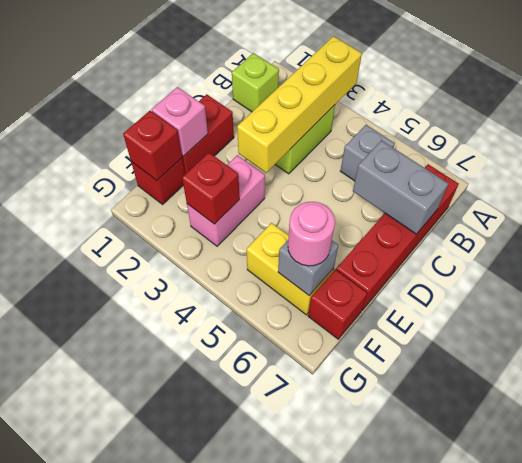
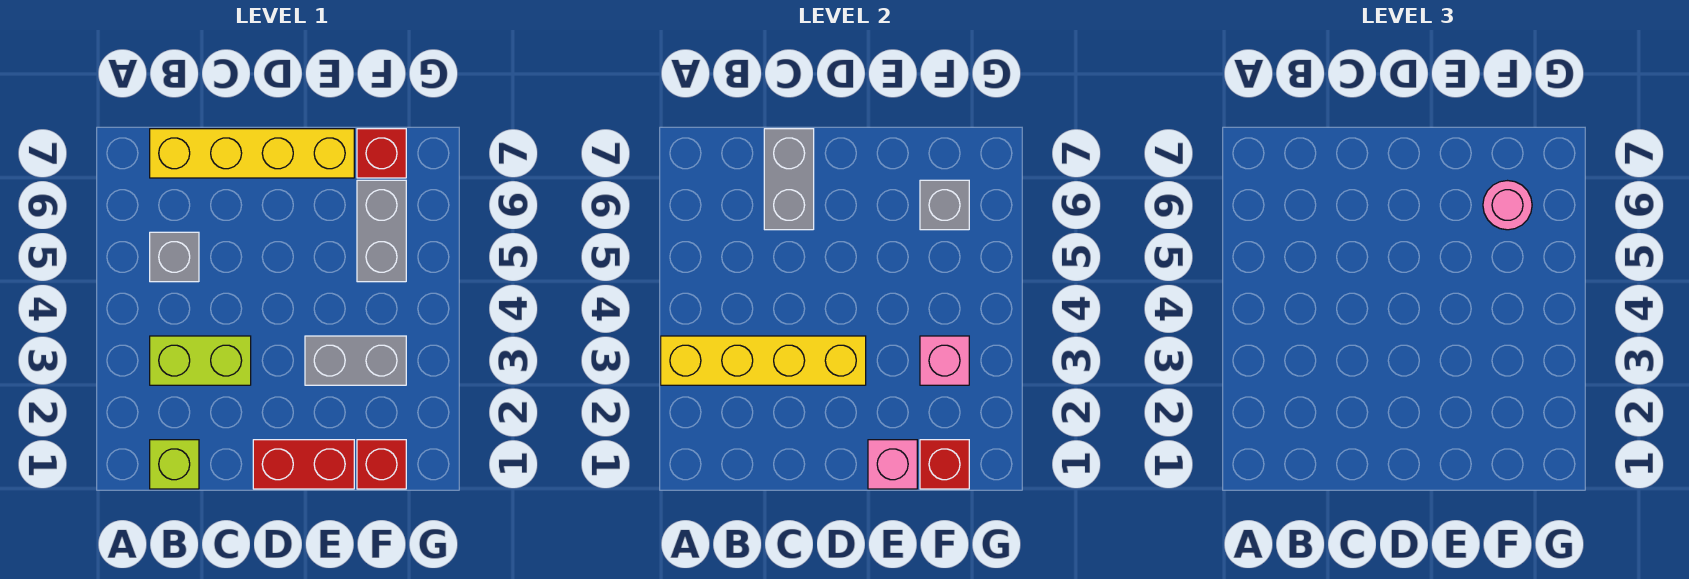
red brick B7:E7 level 1 -> yellow brick B7:E7 level 1
pink brick E3:F3 level 1 -> grey brick E3:F3 level 1
red brick F3 level 2 -> pink brick F3 level 2
yellow brick F5:F6 level 1 -> grey brick F5:F6 level 1

